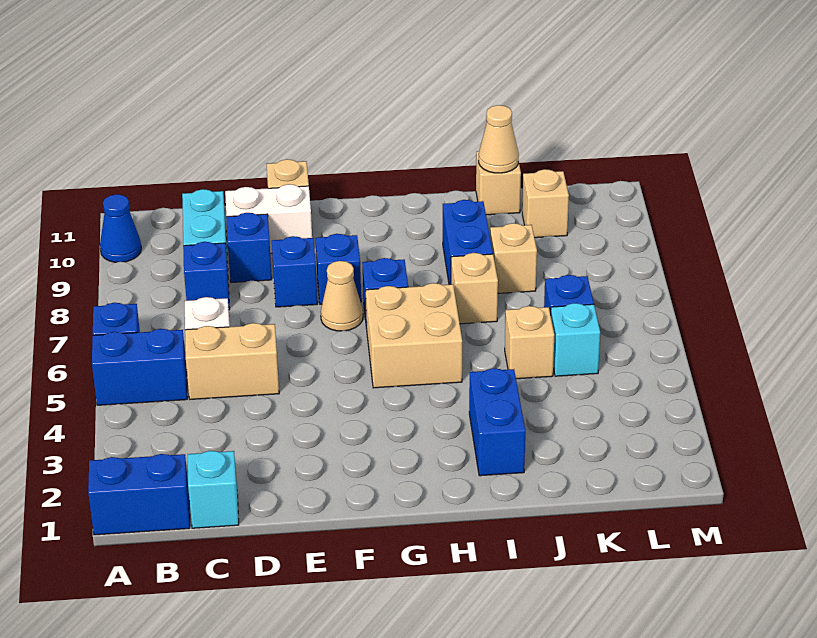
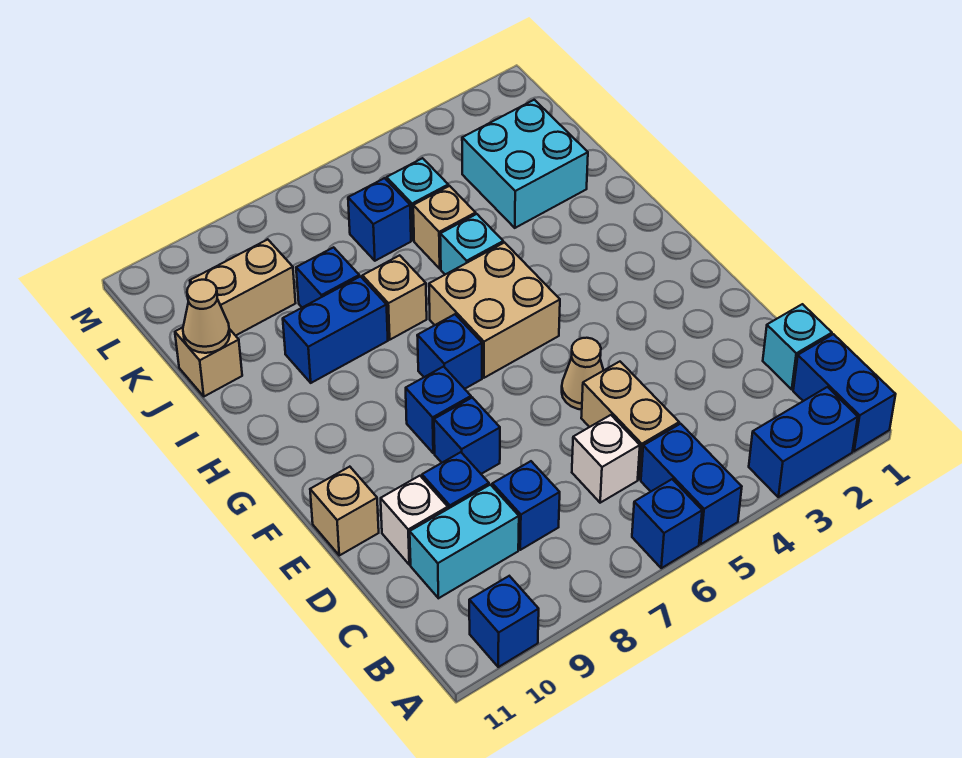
blue cone A10 level 1 -> blue brick A10 level 1
white brick D10:E10 level 1 -> white brick D10 level 1
tan cone F7 level 1 -> tan cone E5 level 1
blue brick I2:I3 level 1 -> blue brick A2:A3 level 1
none -> cyan brick I5 level 1
none -> cyan brick J2:K3 level 1
tan brick J8 level 1 -> blue brick J8 level 1
tan brick K10 level 1 -> tan brick K9:K10 level 1

